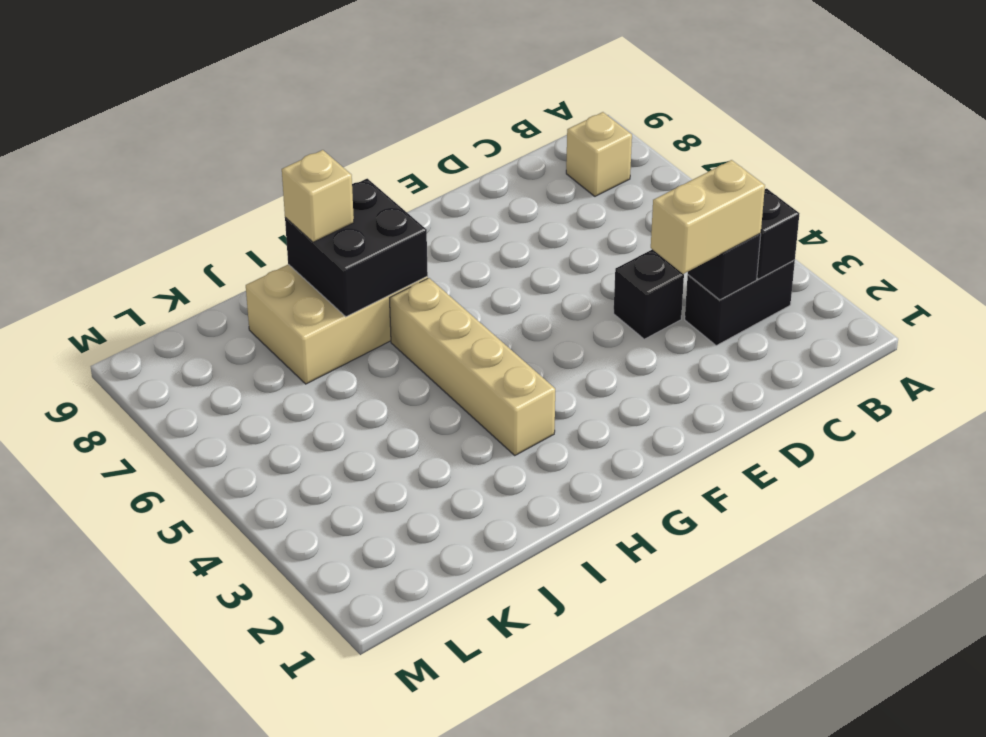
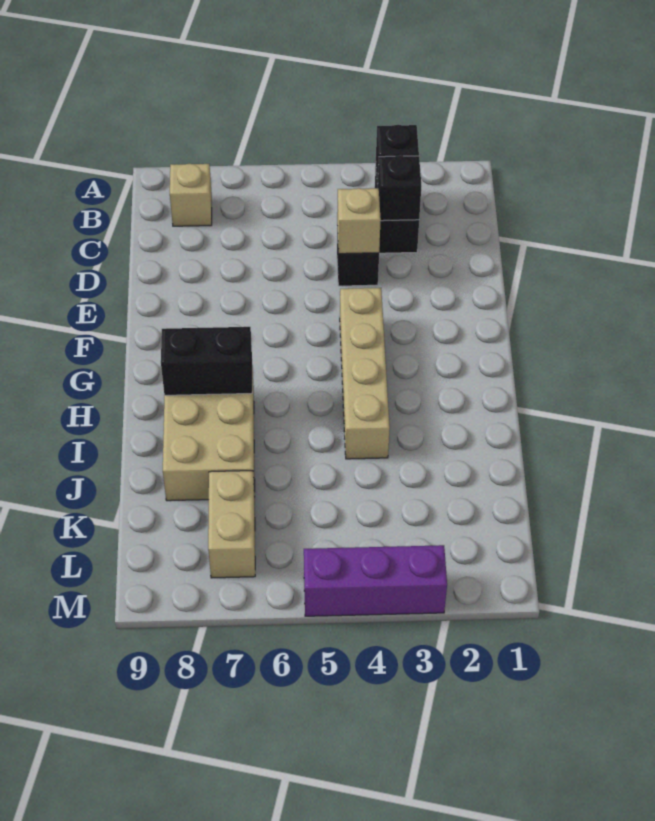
tan brick C3:D3 level 3 -> tan brick K7:L7 level 1
tan brick H3:H6 level 1 -> tan brick F4:I4 level 1
black brick H7:I8 level 2 -> black brick H7:H8 level 2
tan brick I8 level 3 -> tan brick D4 level 2
none -> purple brick M3:M5 level 1

